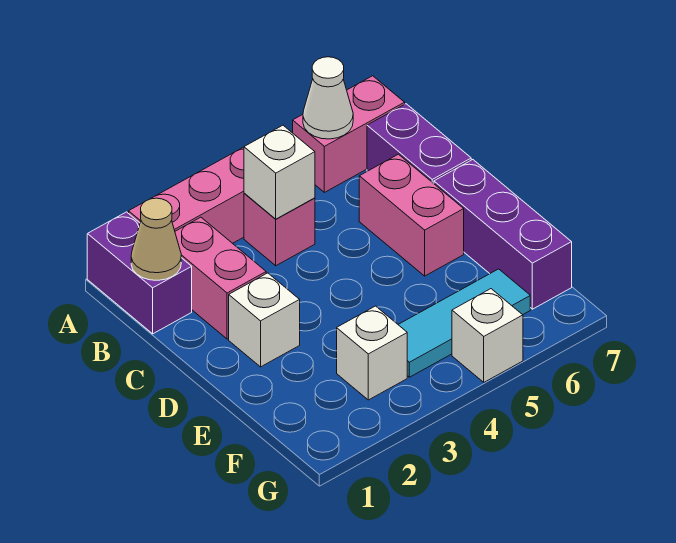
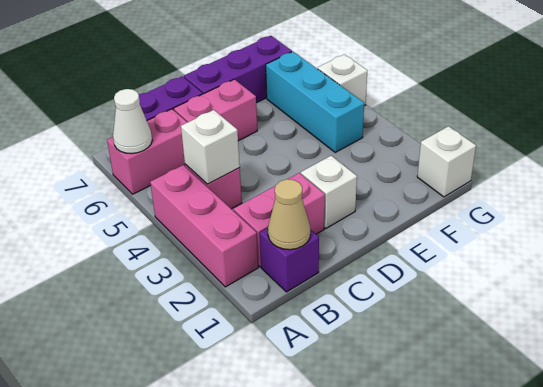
purple brick A1:B1 level 1 -> purple brick B1 level 1
pink brick A6:A7 level 1 -> pink brick A6:B6 level 1
white brick F3 level 1 -> white brick G1 level 1
cyan tile F4:F6 level 1 -> cyan brick F4:F6 level 1

